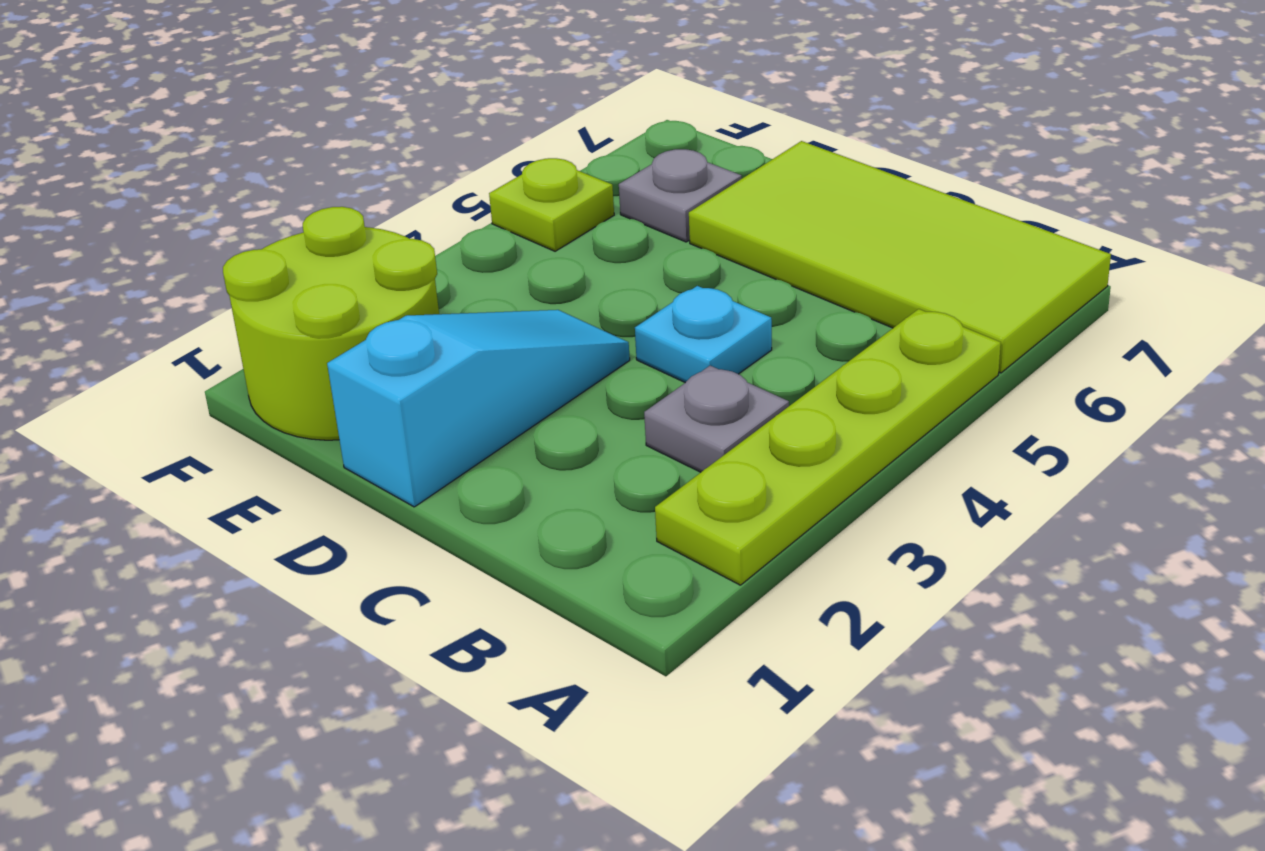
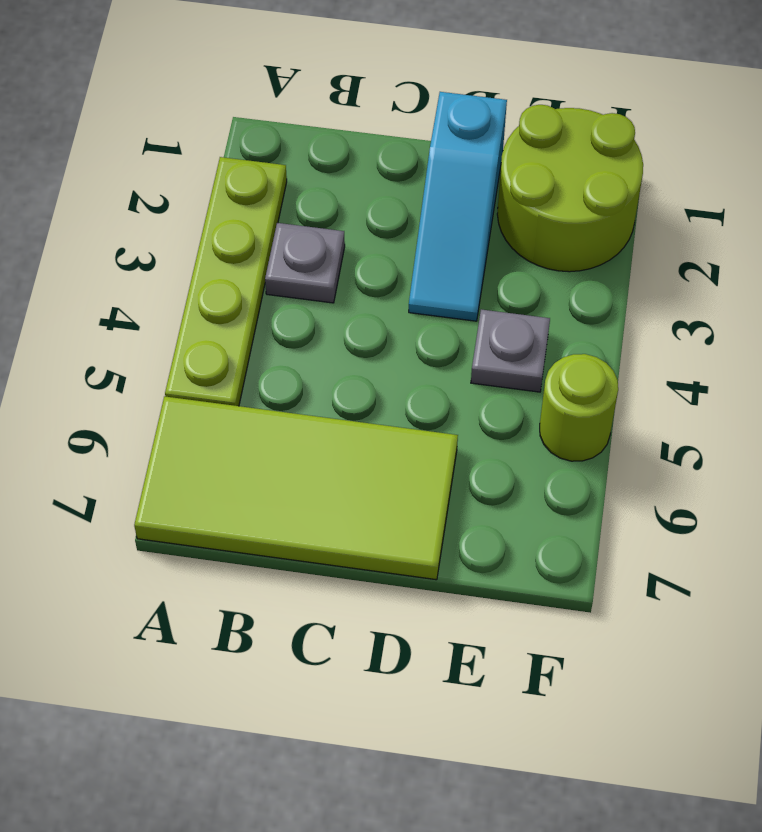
cyan plate C4 level 1 -> none
grey plate E6 level 1 -> grey plate E4 level 1
lime plate F5 level 1 -> lime round brick F5 level 1

